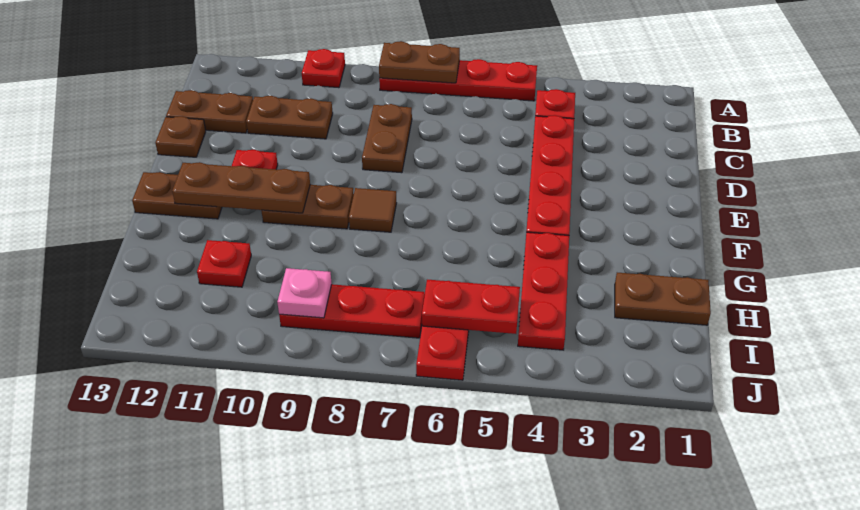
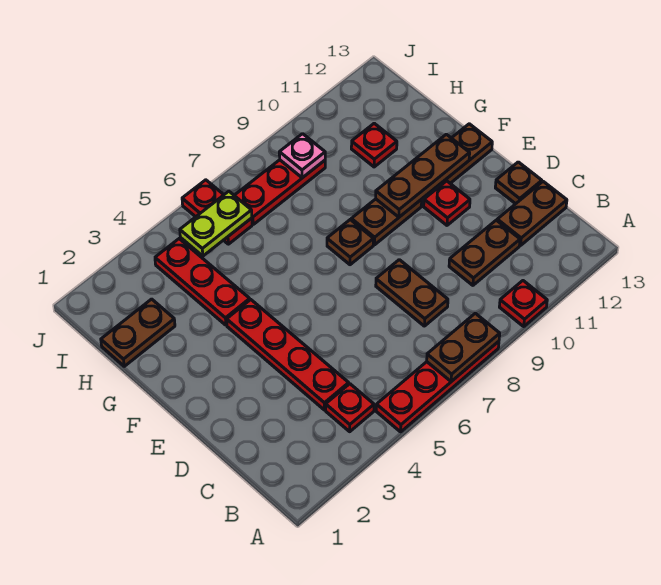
brown tile F8 level 1 -> brown plate F8 level 1
red plate I5:I6 level 2 -> lime plate I5:I6 level 2

